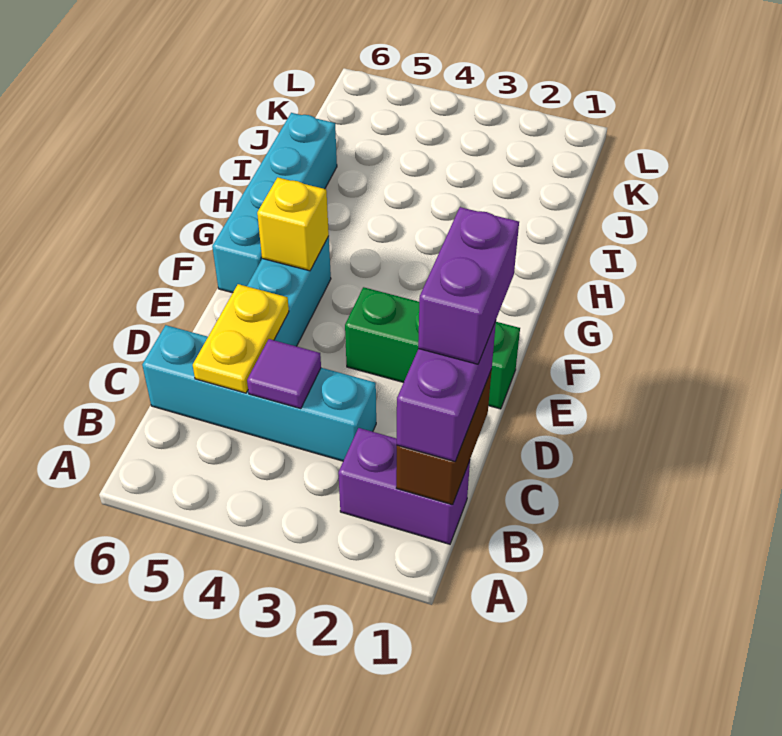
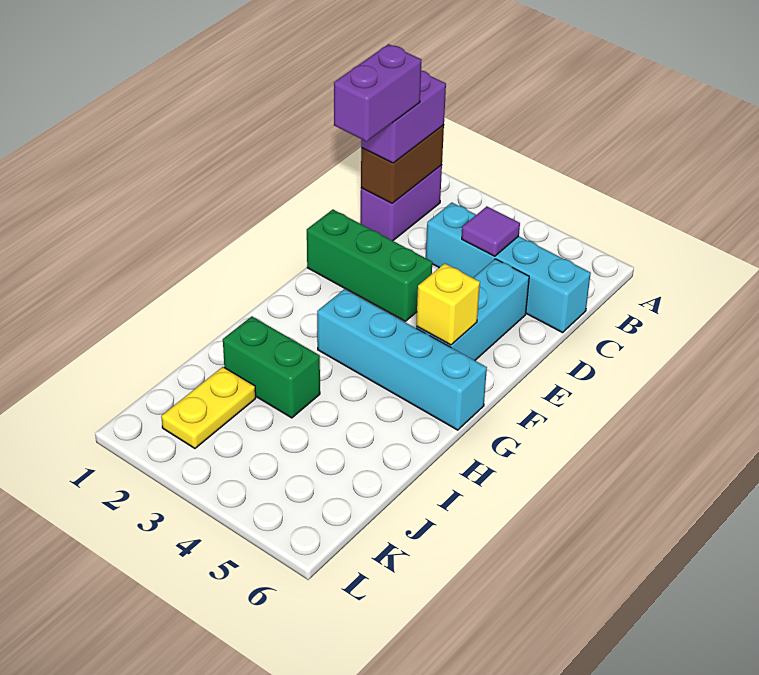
purple brick B1:B2 level 1 -> purple brick B1:C1 level 1
yellow plate C5:D5 level 2 -> yellow plate J2:K2 level 1
cyan brick F6:I6 level 1 -> cyan brick G3:G6 level 1
none -> green brick I2:I3 level 1

